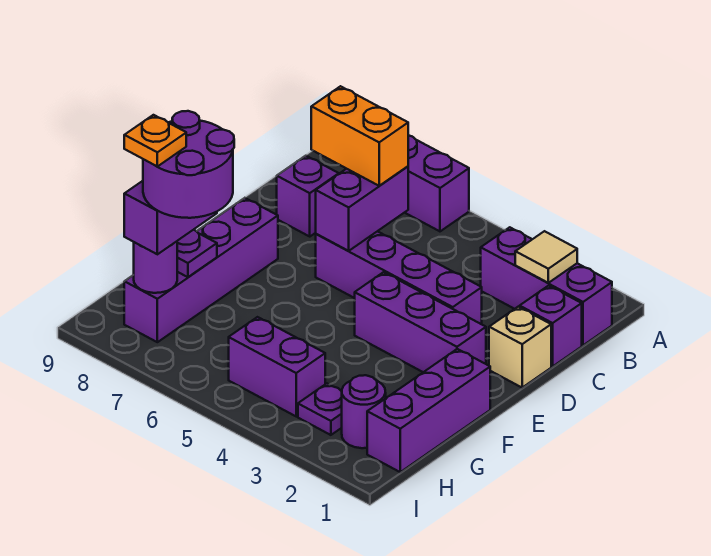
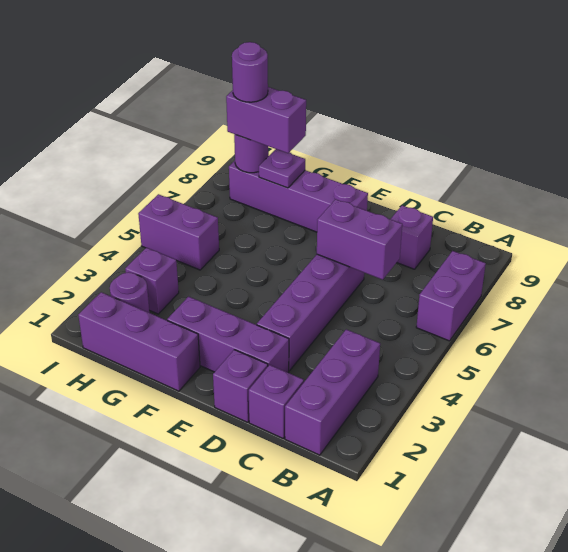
tan tile B2 level 2 -> none
orange brick C6:C7 level 3 -> none
tan brick D1 level 1 -> purple brick D1 level 1
purple brick E2:E4 level 1 -> purple brick D2:F2 level 1
purple round brick G7:H8 level 4 -> purple round brick H8 level 4
purple plate H3 level 1 -> purple brick H3 level 1
purple brick H4:H5 level 1 -> purple brick H5:I5 level 1
orange plate H8 level 5 -> none

